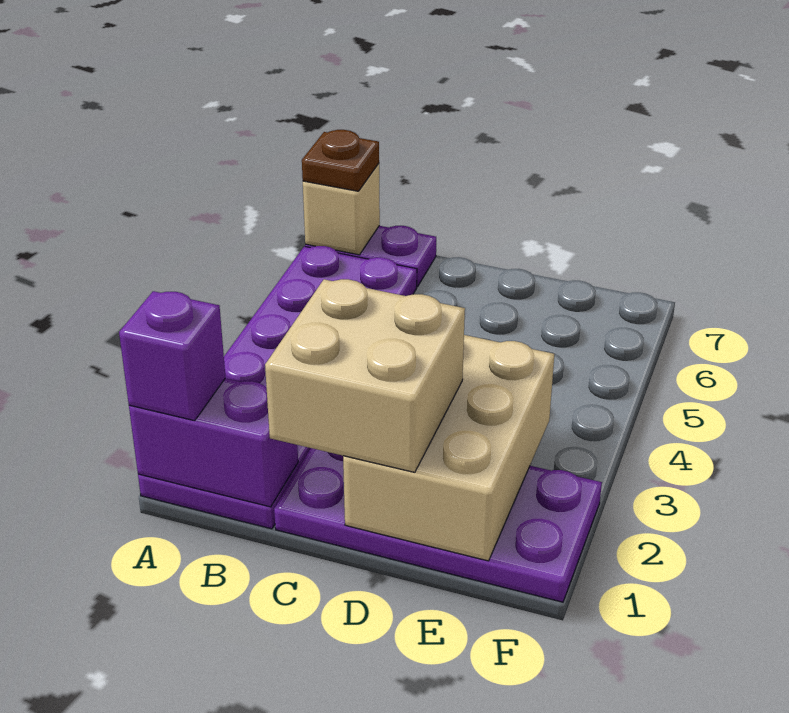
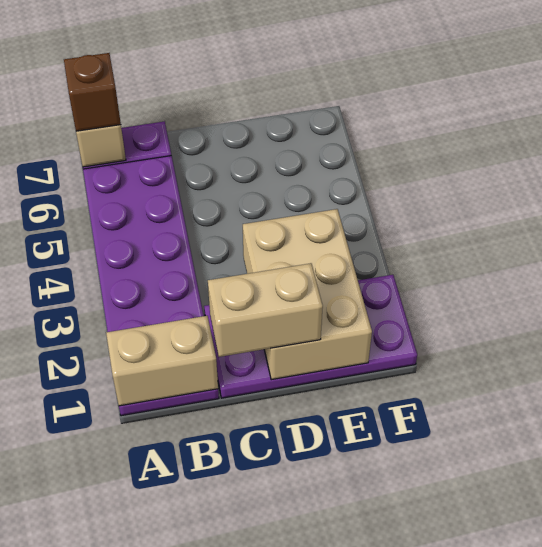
purple brick A1:B1 level 2 -> tan brick A1:B1 level 2
purple brick A1 level 3 -> none
brown plate A7 level 3 -> brown brick A7 level 3
tan brick C1:D2 level 3 -> tan brick C1:D1 level 3

